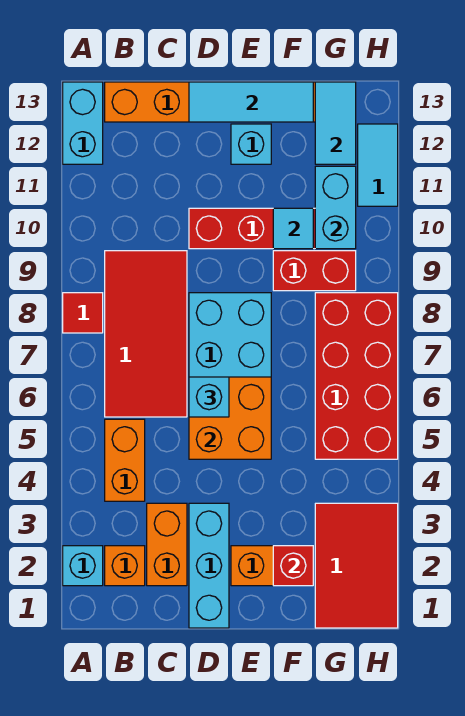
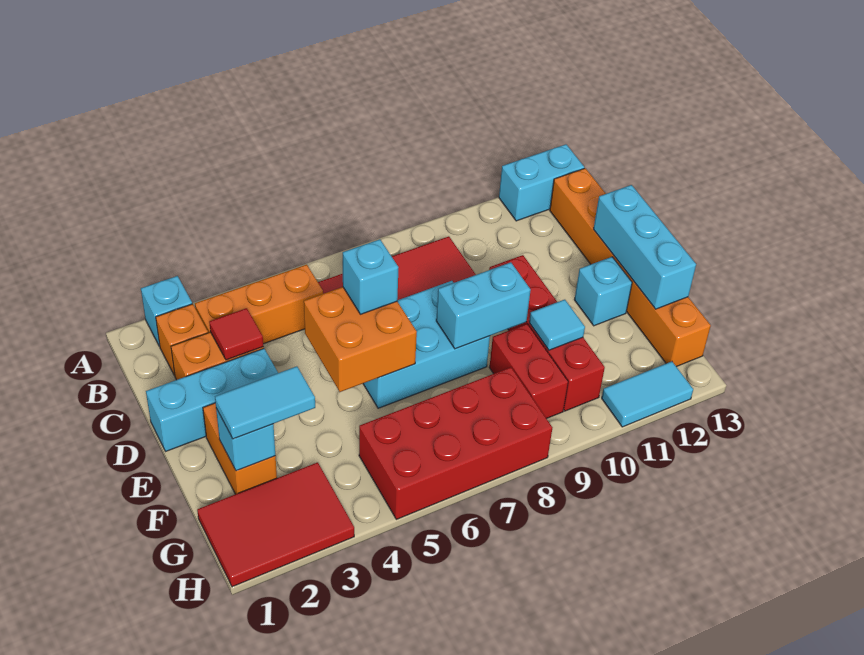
red tile A8 level 1 -> red tile C3 level 2
orange brick B4:B5 level 1 -> orange brick B3:B5 level 1
cyan tile D13:F13 level 2 -> cyan brick D13:F13 level 2
red brick F2 level 2 -> cyan brick F2 level 2
cyan brick G10:G11 level 2 -> cyan brick E8:E9 level 2
cyan tile G12:G13 level 2 -> cyan tile F2:F3 level 3

